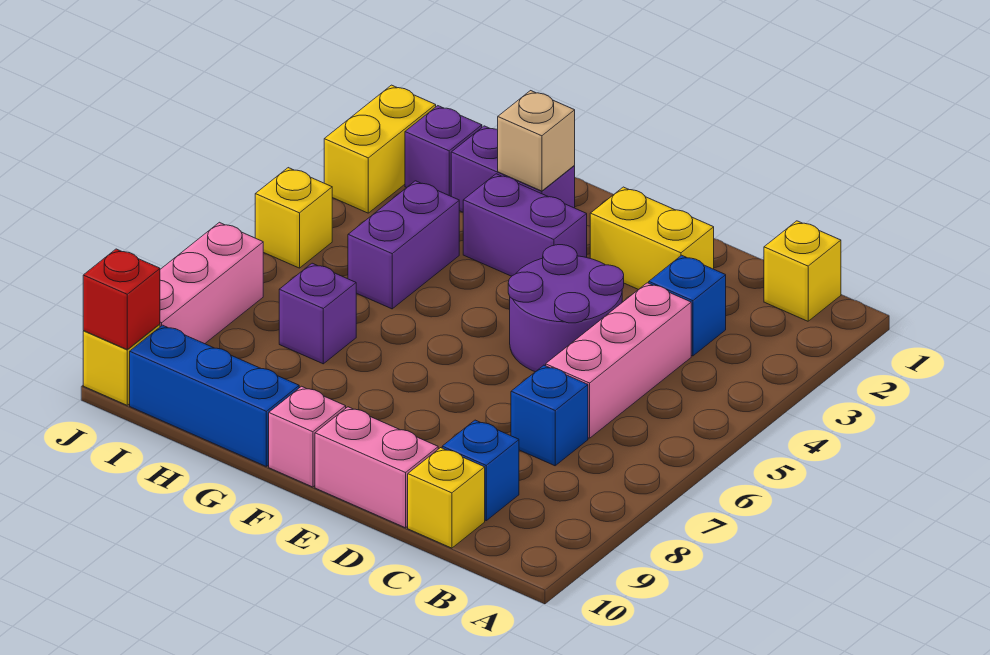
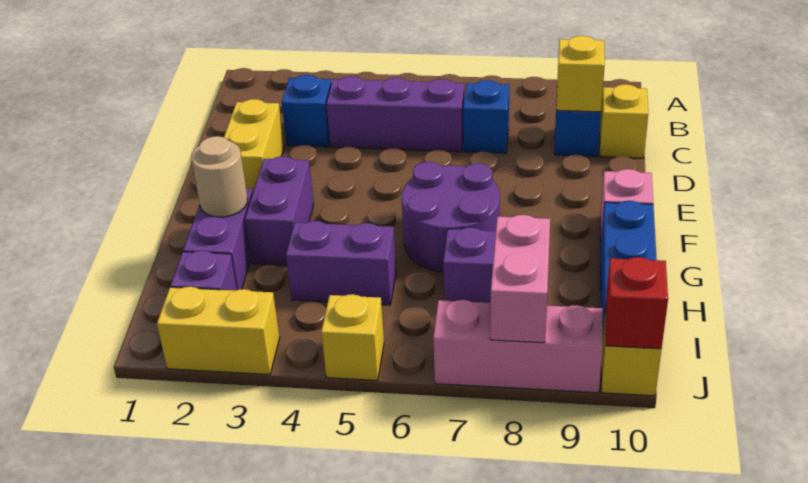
yellow brick B1 level 1 -> yellow brick C9 level 2
pink brick C4:C6 level 1 -> purple brick C4:C6 level 1
purple round brick D4:E5 level 1 -> purple round brick F6:G7 level 1
pink brick D10:E10 level 1 -> pink brick I8:J8 level 2
tan brick G2 level 2 -> tan round brick G2 level 2

